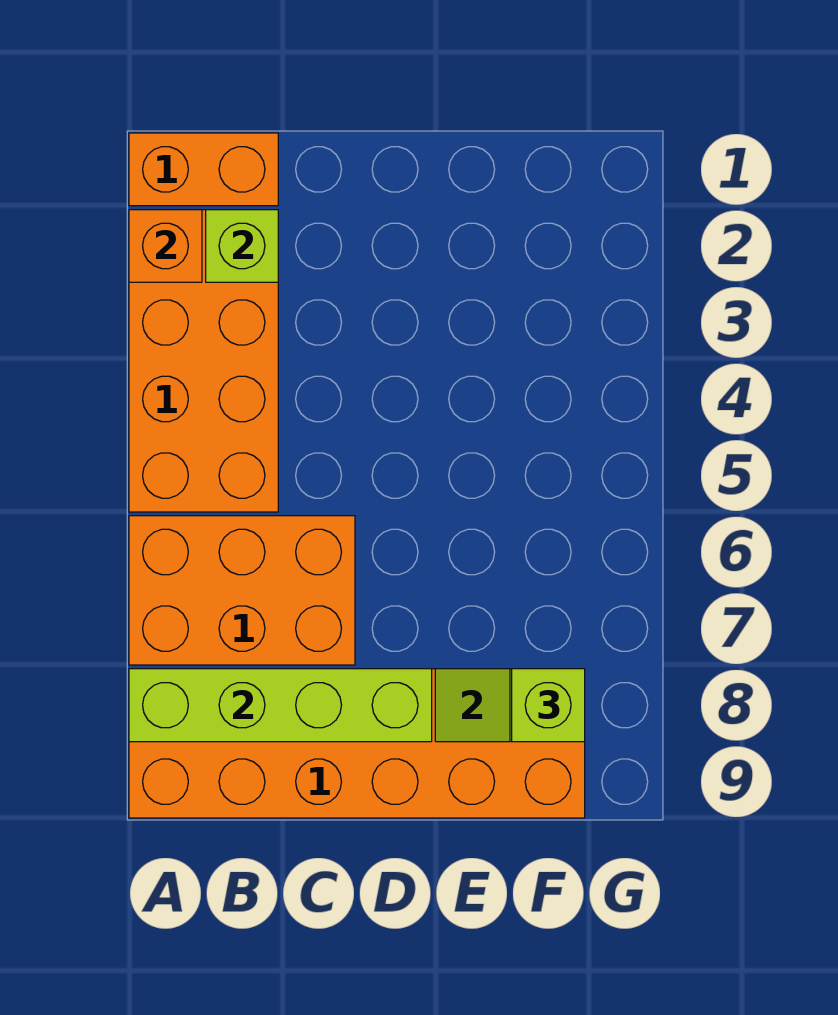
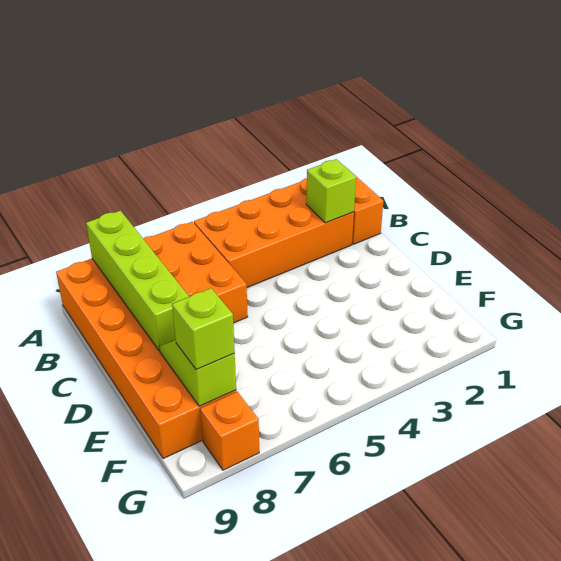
orange brick A2 level 2 -> orange brick G8 level 1

